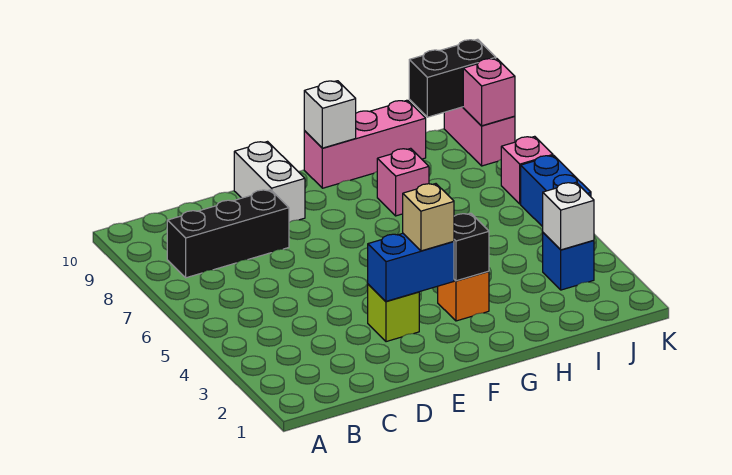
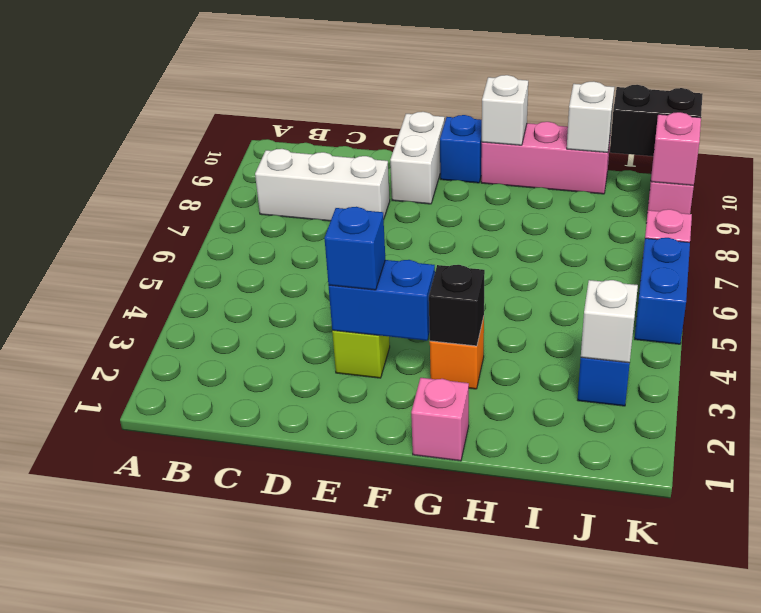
black brick B8:D8 level 1 -> white brick B8:D8 level 1
none -> blue brick E3 level 3
tan brick F3 level 3 -> none
none -> blue brick F10 level 1
pink brick H8 level 1 -> pink brick G1 level 1
none -> white brick I10 level 2

